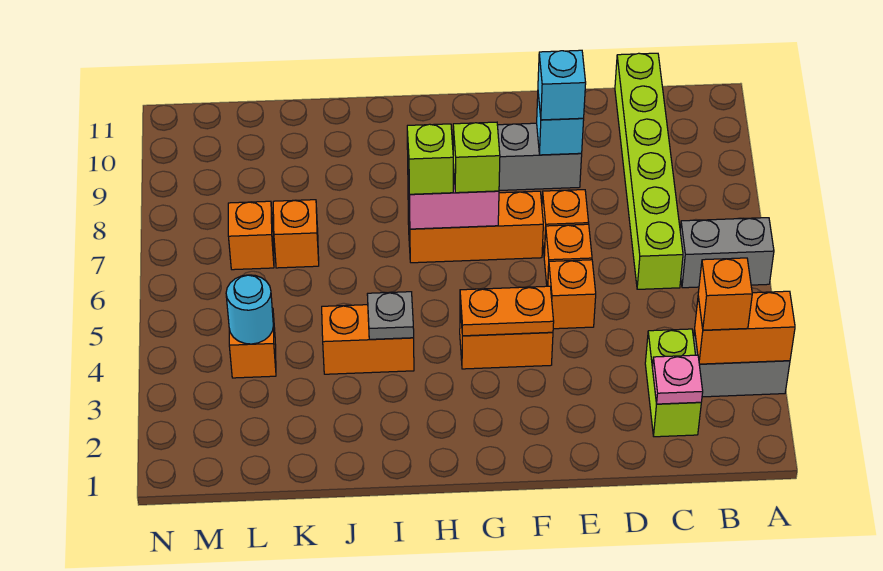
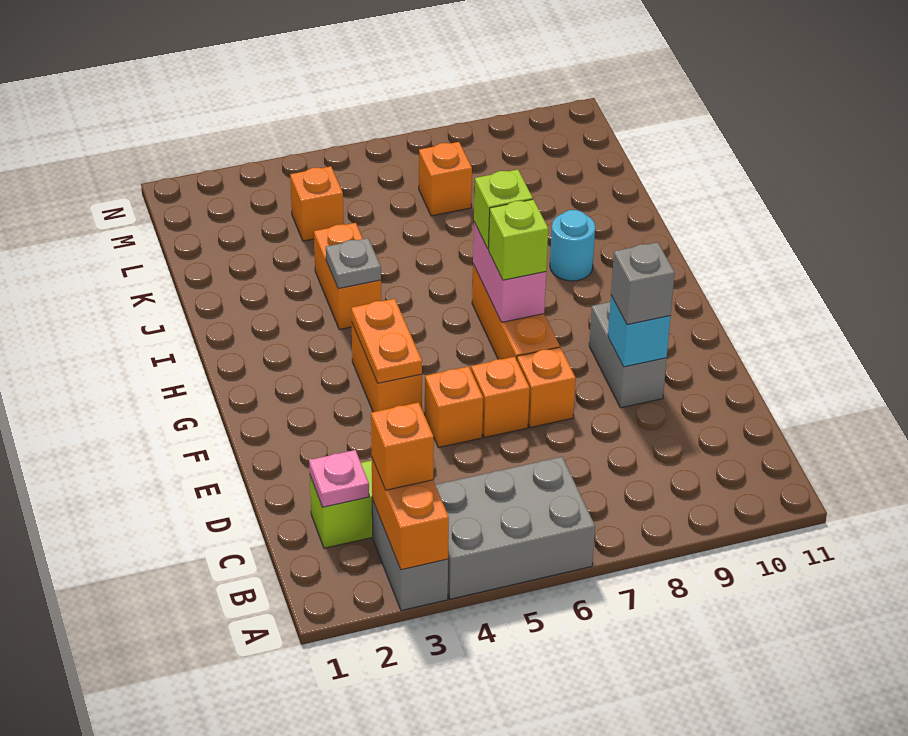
grey brick A6:B6 level 1 -> grey brick A4:B6 level 1
lime brick C6:C11 level 1 -> none
cyan brick E9 level 3 -> grey brick E9 level 3
orange brick K7 level 1 -> none
cyan round brick L4 level 2 -> cyan round brick I9 level 1

